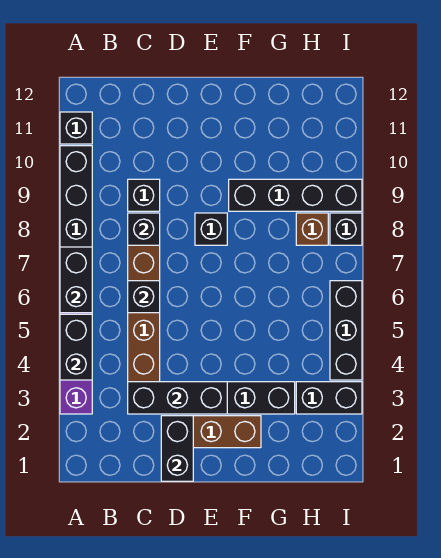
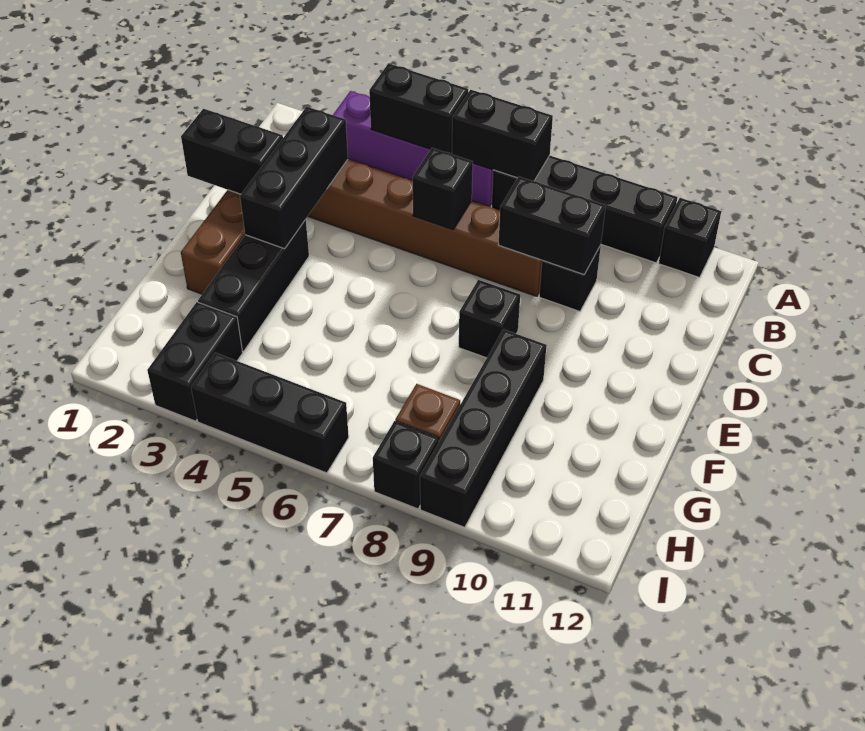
black brick C8 level 2 -> black brick C8:C9 level 2

